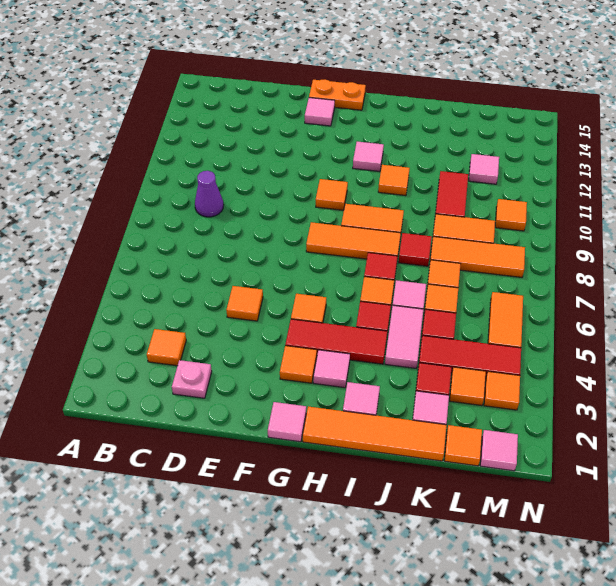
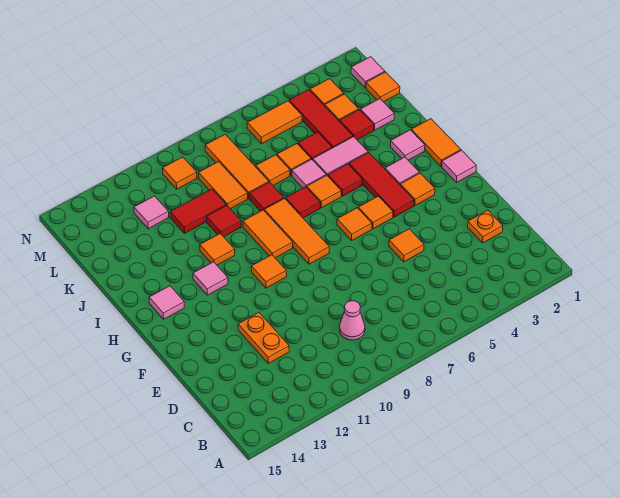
orange tile C3 level 1 -> orange tile G6 level 1
purple cone C9 level 1 -> pink cone C9 level 1
pink plate D2 level 1 -> orange plate D2 level 1
pink tile F14 level 1 -> pink tile H14 level 1
orange plate F15:G15 level 1 -> orange plate D12:E12 level 1
orange tile H1:K1 level 1 -> orange tile H1:I1 level 1
none -> red tile J10 level 1

